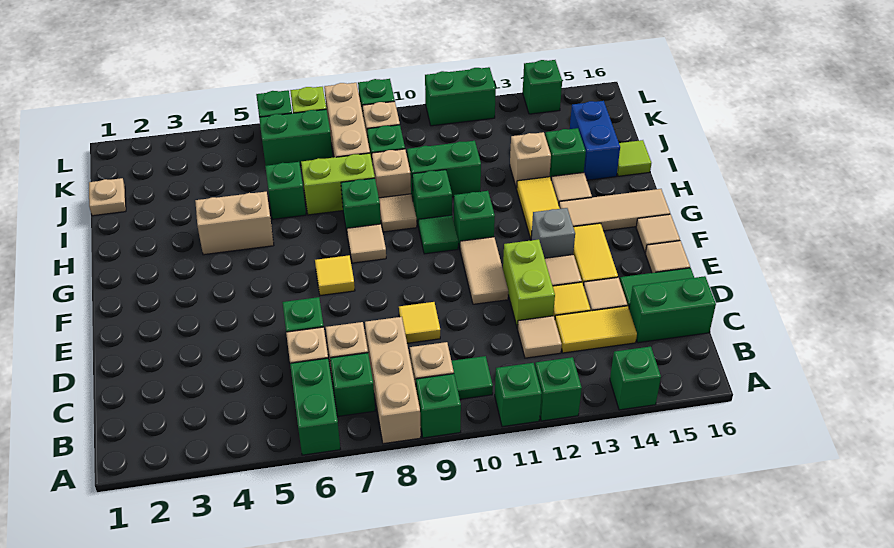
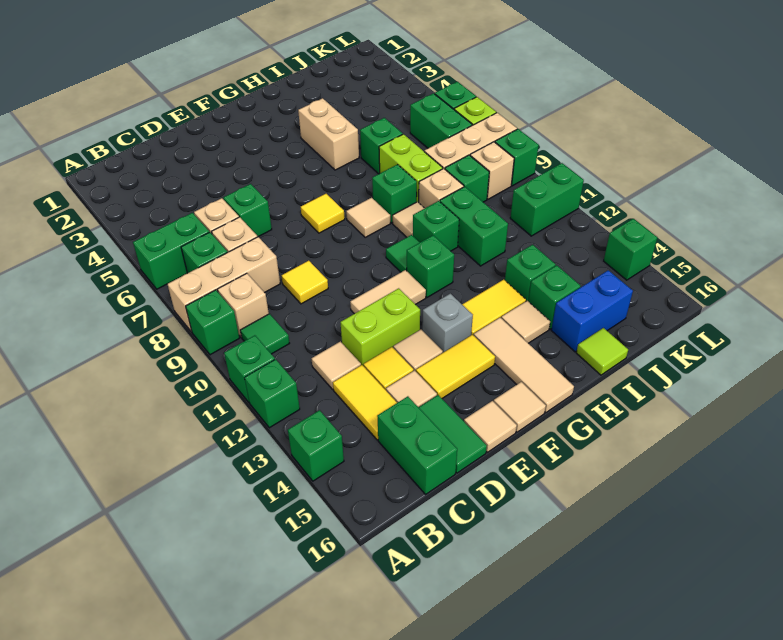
tan brick I13 level 1 -> green brick I13 level 1
tan plate J1 level 1 -> none
green brick L11:L12 level 1 -> green brick K11:L11 level 1

